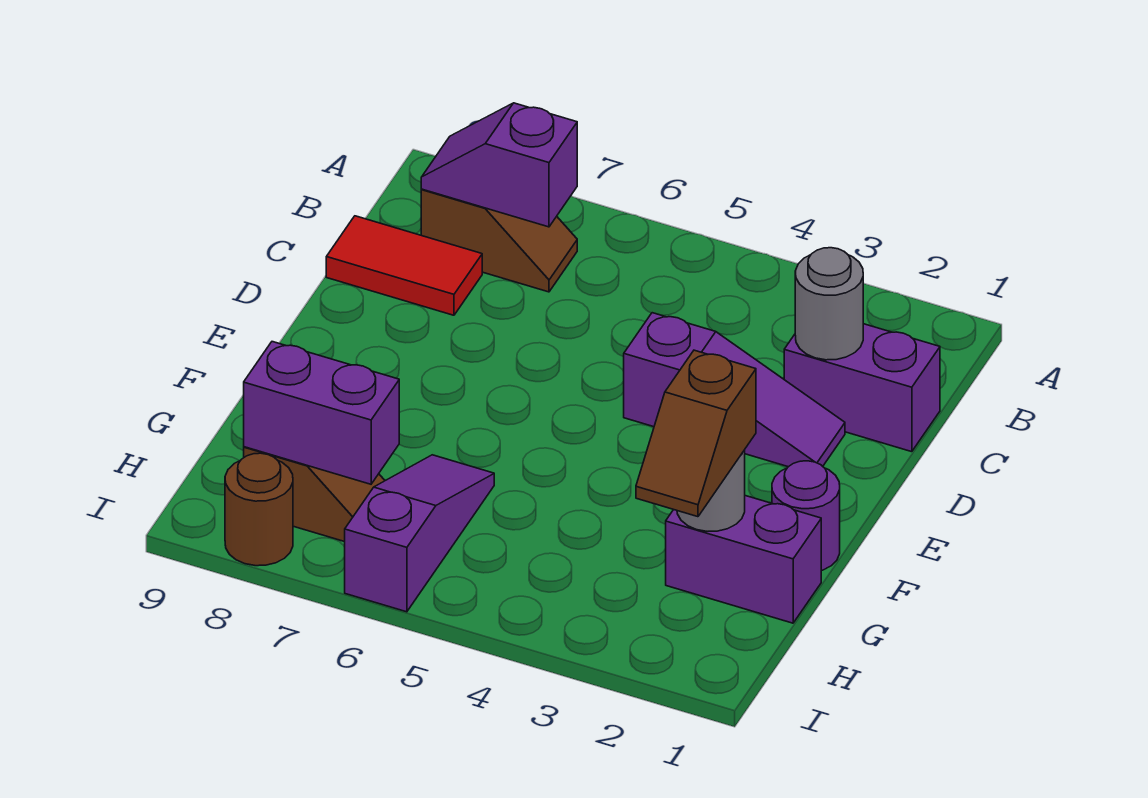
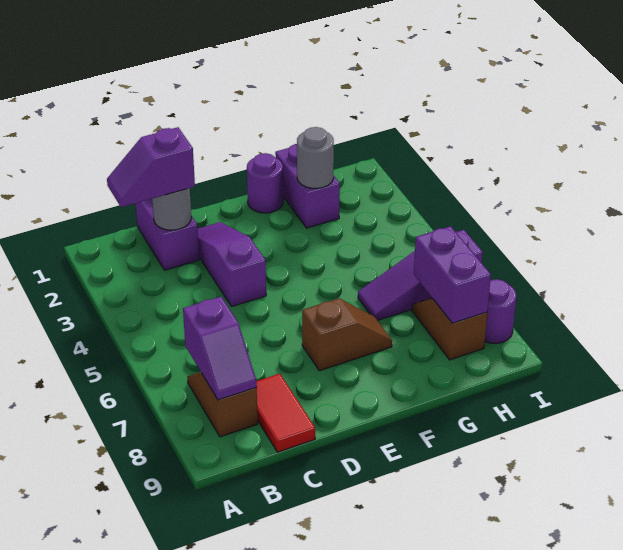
none -> purple slope B2:C2 level 3 top C
brown slope G2:H2 level 3 top G -> brown slope E7:F7 level 1 top E
brown round brick I8 level 1 -> purple round brick I8 level 1

